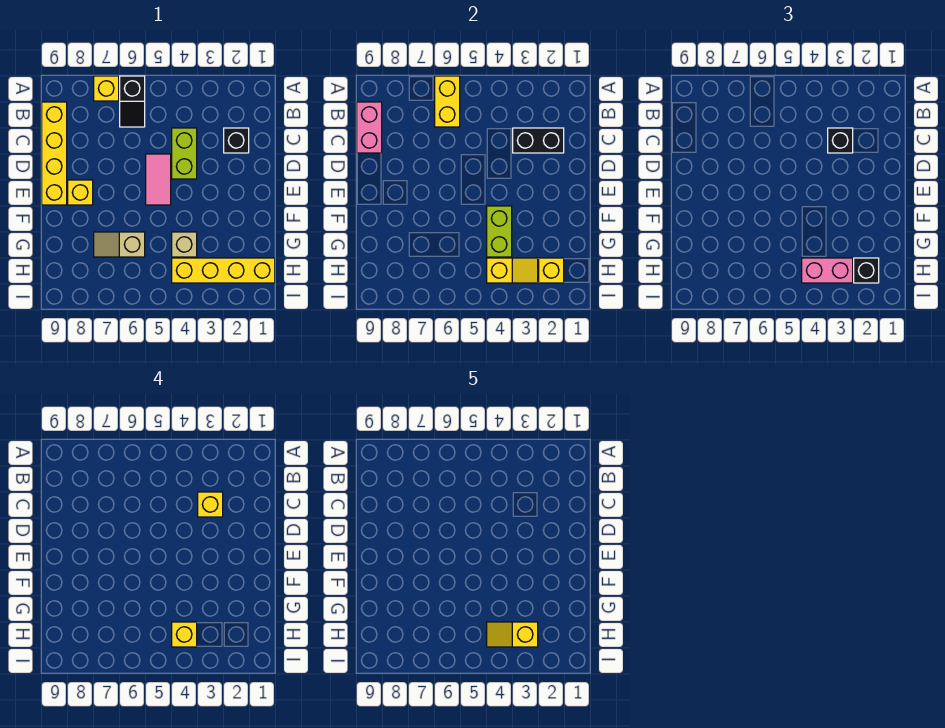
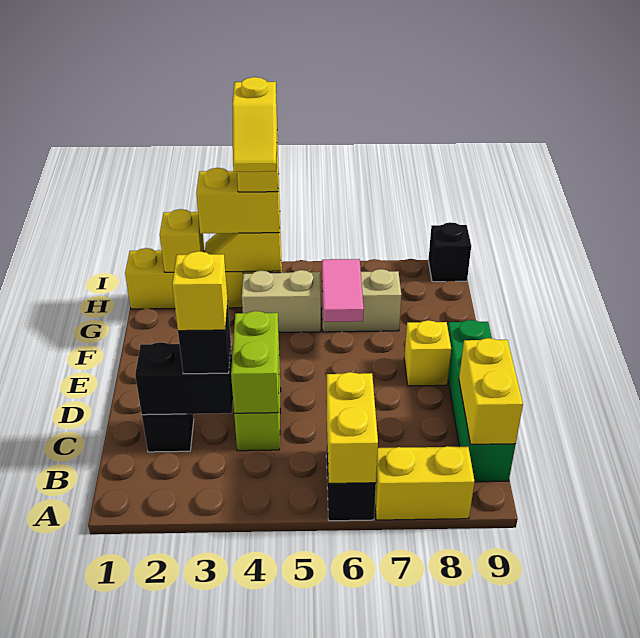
yellow brick A7 level 1 -> yellow brick A7:A8 level 1
yellow brick B9:E9 level 1 -> green brick B9:E9 level 1
pink brick B9:C9 level 2 -> yellow brick B9:C9 level 2
pink tile D5:E5 level 1 -> pink tile F6:G6 level 2
lime brick F4:G4 level 2 -> lime brick C4:D4 level 2
tan brick G4 level 1 -> tan brick G4:G5 level 1
tan slope G6:G7 level 1 top 6 -> tan brick G6:G7 level 1
black brick H2 level 3 -> black brick I9 level 1
pink brick H3:H4 level 3 -> yellow brick H3:H4 level 3
yellow slope H3:H4 level 5 top 3 -> yellow slope G4:H4 level 5 top H

